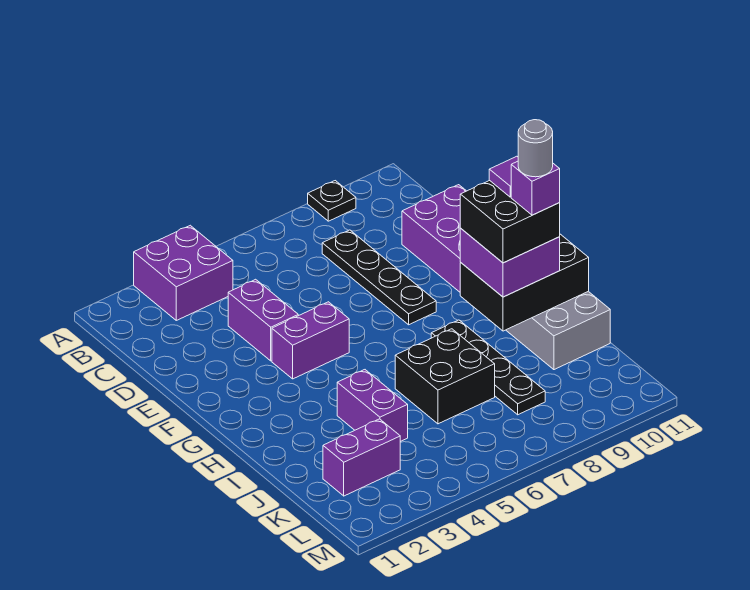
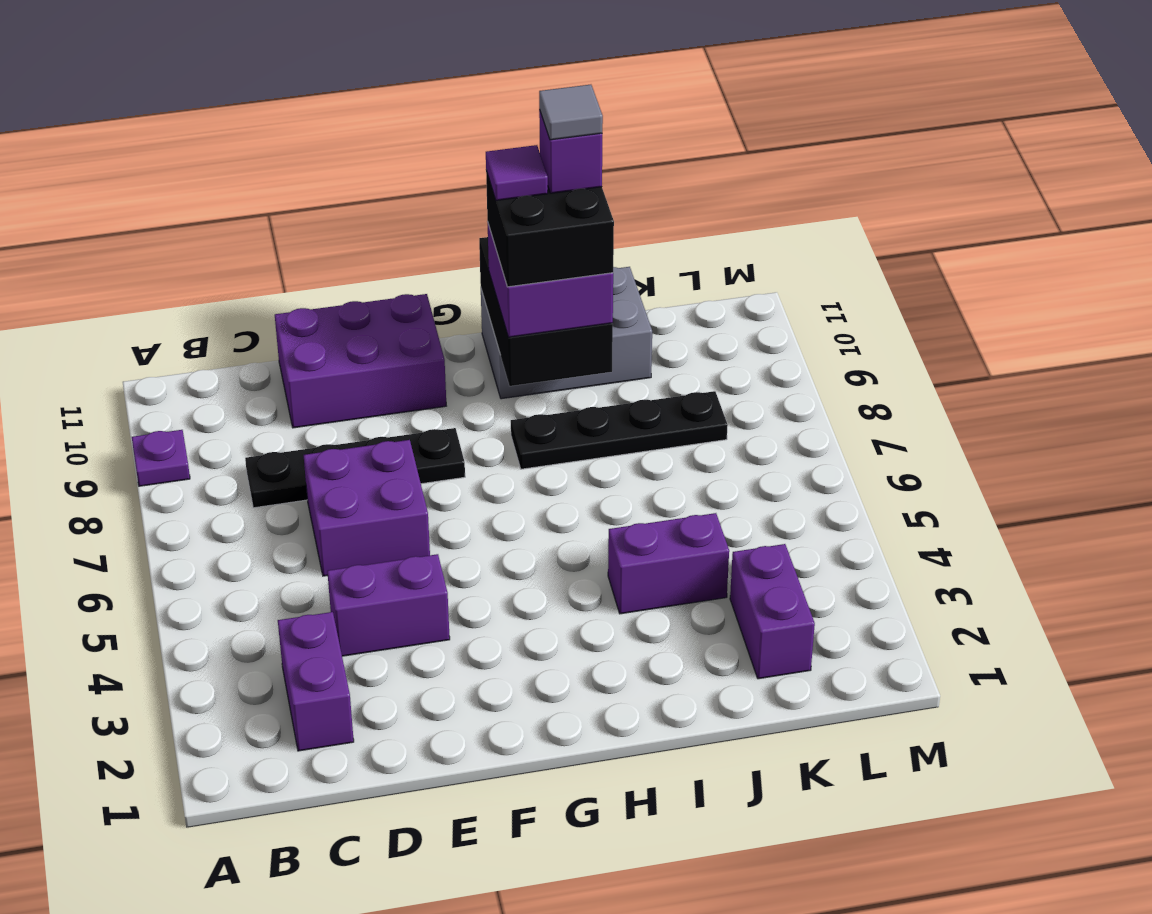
purple brick A3:B4 level 1 -> purple brick D6:E7 level 1
black plate A9 level 1 -> purple plate A9 level 1
purple brick F4:F5 level 1 -> purple brick C2:C3 level 1
black brick I6:J7 level 1 -> none
grey round brick I10 level 6 -> grey tile I10 level 6

